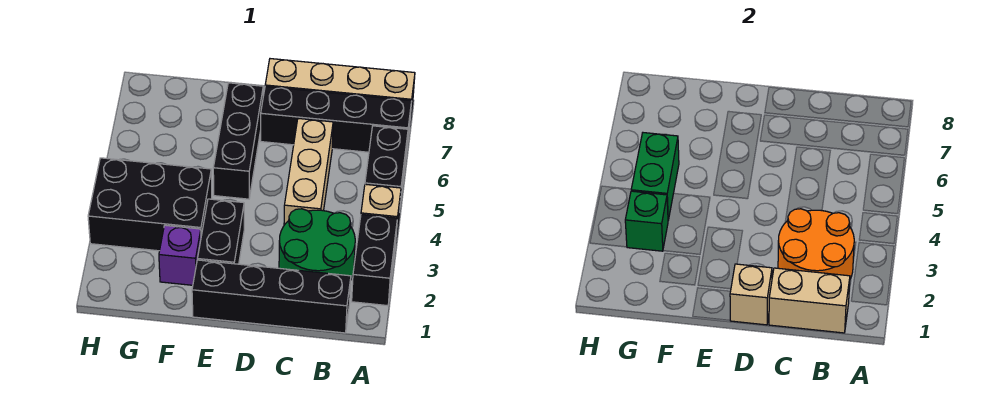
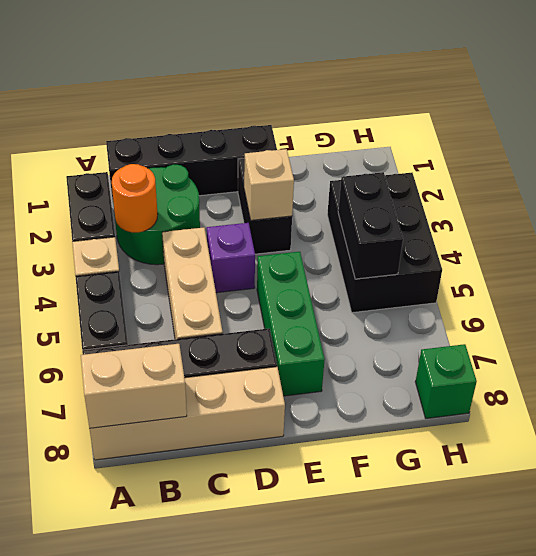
tan brick B1:C1 level 2 -> tan brick A8:B8 level 2
orange round brick B2:C3 level 2 -> orange round brick B3 level 2
tan brick D1 level 2 -> tan brick E3 level 2
black brick E5:E7 level 1 -> green brick E5:E7 level 1
purple brick F2 level 1 -> purple brick D4 level 1
black brick F3:H4 level 1 -> black brick G3:H5 level 1
green brick G3 level 2 -> green brick H8 level 1
green brick G4:G5 level 2 -> black brick G4:G5 level 2

